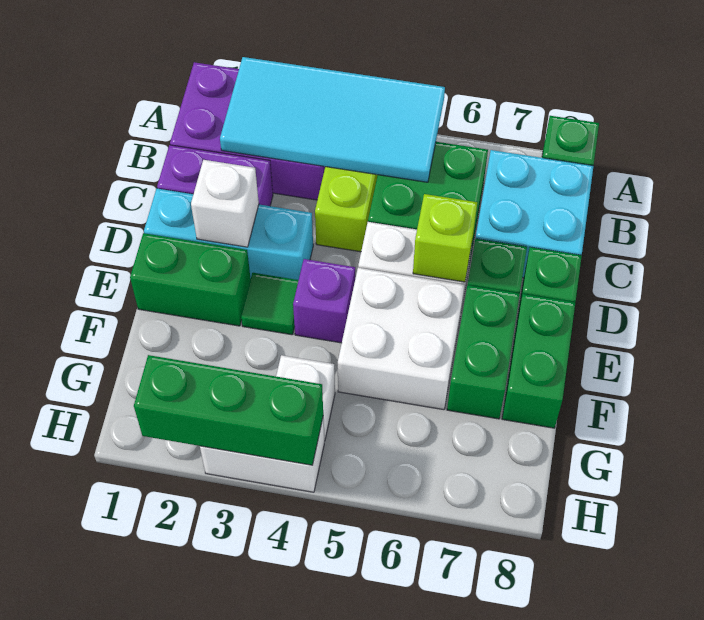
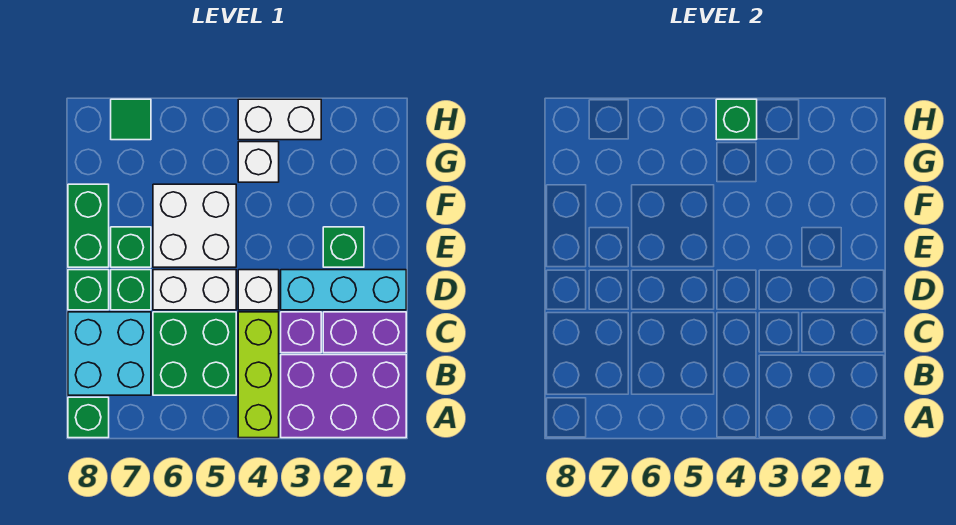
cyan tile A2:B5 level 2 -> none
white brick D2 level 2 -> white brick D4 level 1
lime brick D6 level 2 -> none
green brick E1:E2 level 1 -> green brick E2 level 1
green tile E3 level 1 -> green tile H7 level 1
purple brick E4 level 1 -> purple brick C3 level 1
green brick E7:F7 level 1 -> green brick E7 level 1
green brick H2:H4 level 2 -> green brick H4 level 2

